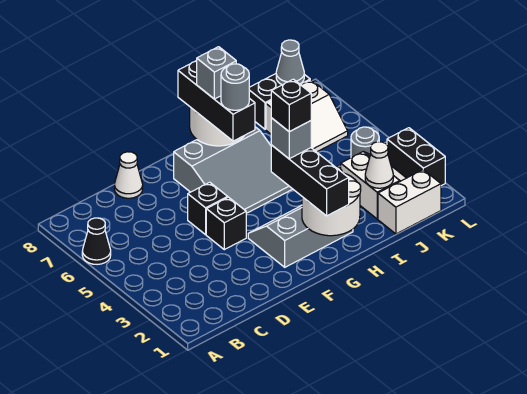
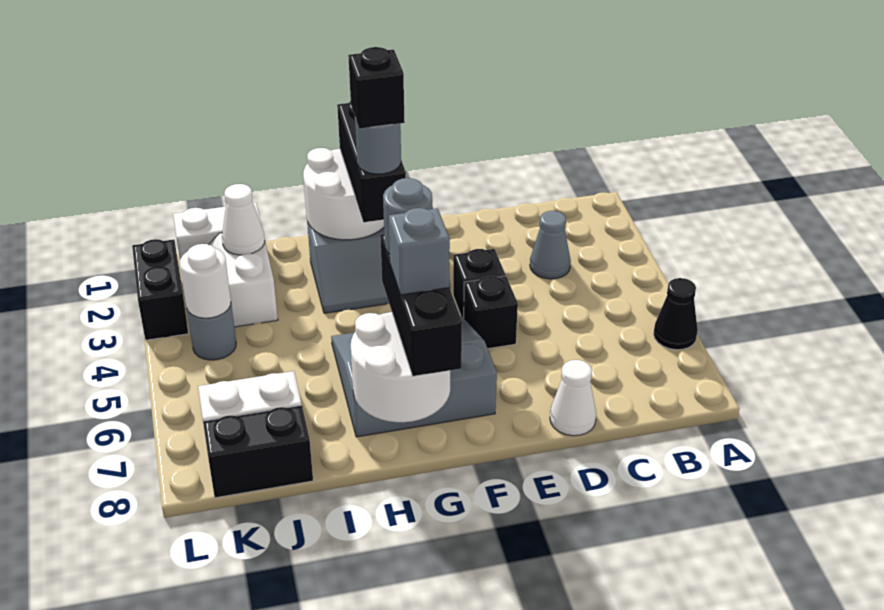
grey brick G3 level 4 -> grey round brick G3 level 4
none -> white round brick K4 level 2
grey cone K8 level 2 -> grey cone C3 level 1

